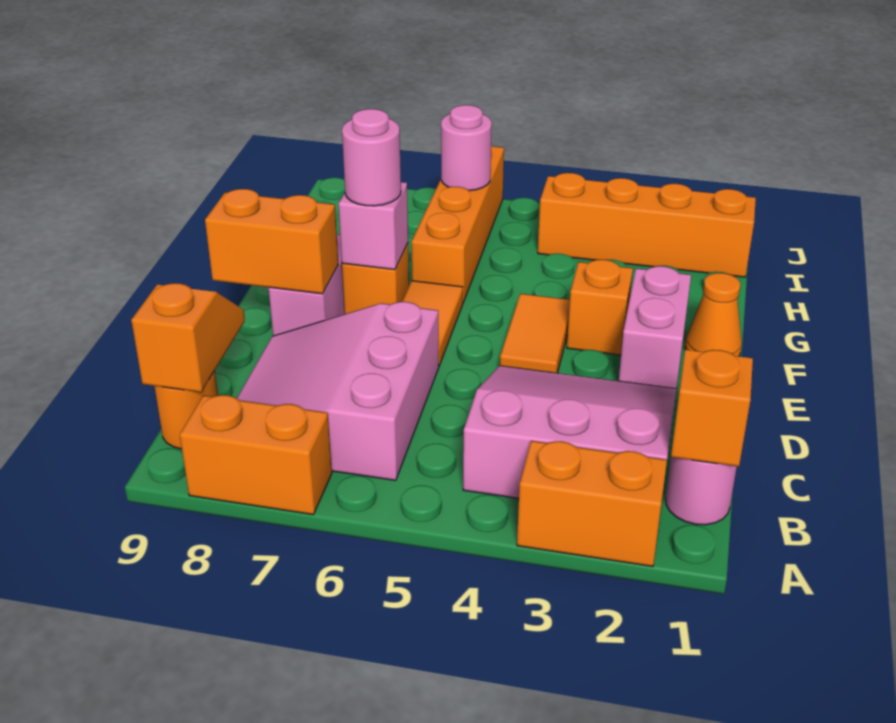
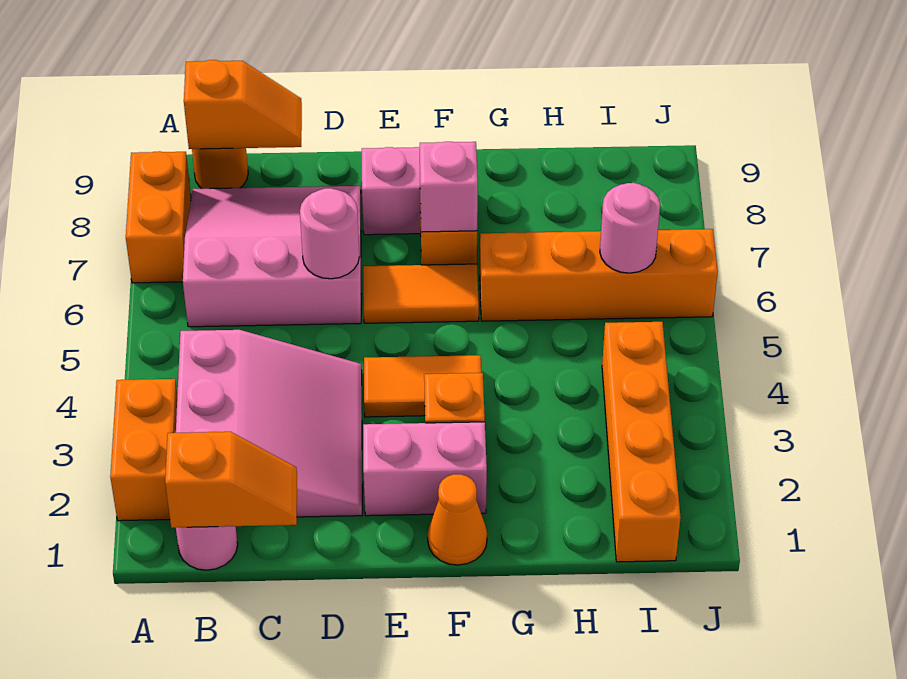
orange brick E8:E9 level 2 -> none
pink round brick F7 level 3 -> pink round brick D6 level 2

